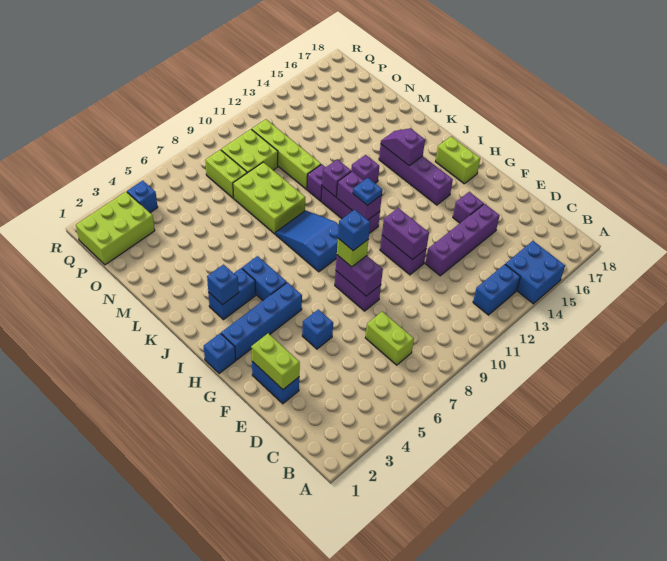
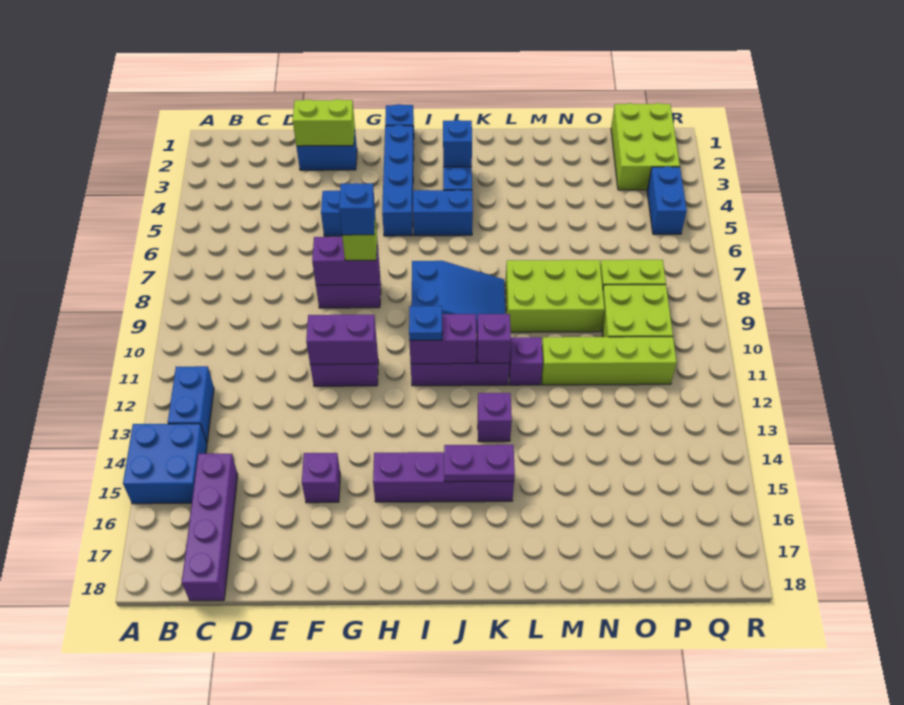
lime brick C7:D7 level 1 -> none
purple brick E12:E15 level 1 -> purple brick C15:C18 level 1
lime brick H17:I17 level 1 -> none
purple slope J15:K15 level 2 top J -> purple plate J15:K15 level 2
blue brick Q4 level 1 -> blue brick Q4:Q5 level 1

